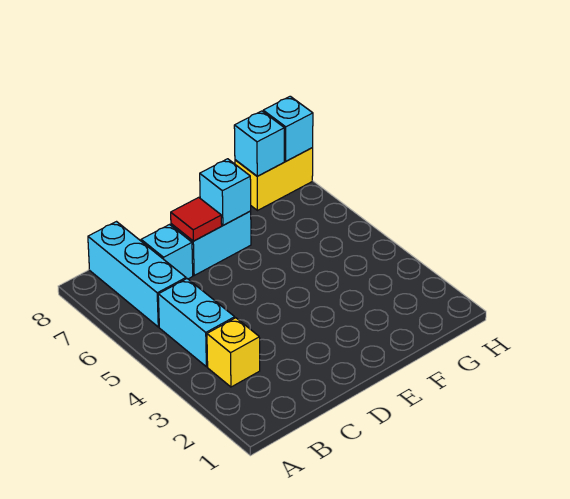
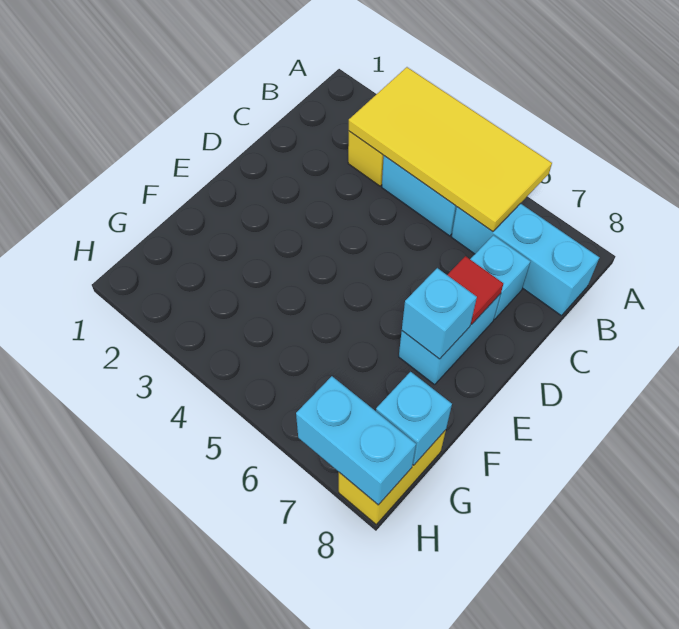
none -> yellow tile A3:B6 level 2
cyan brick H8 level 2 -> cyan brick H7:H8 level 2

